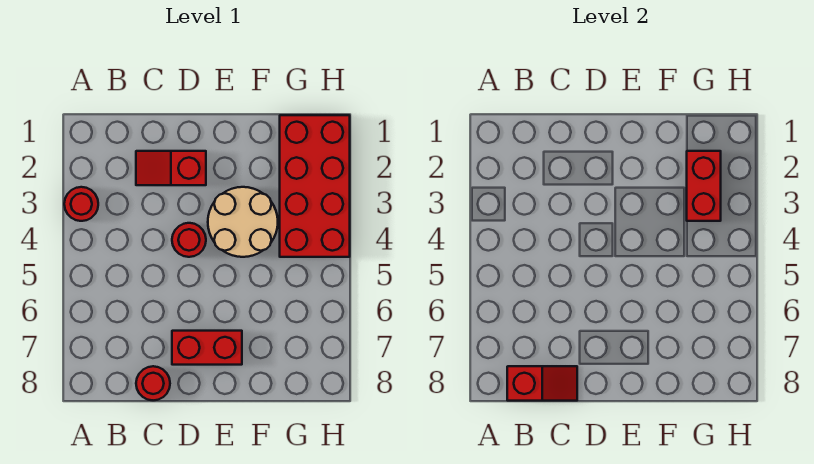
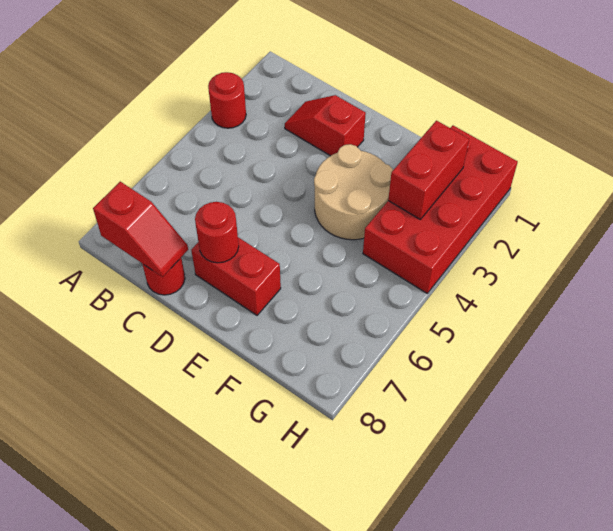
red round brick D4 level 1 -> red round brick D7 level 2

